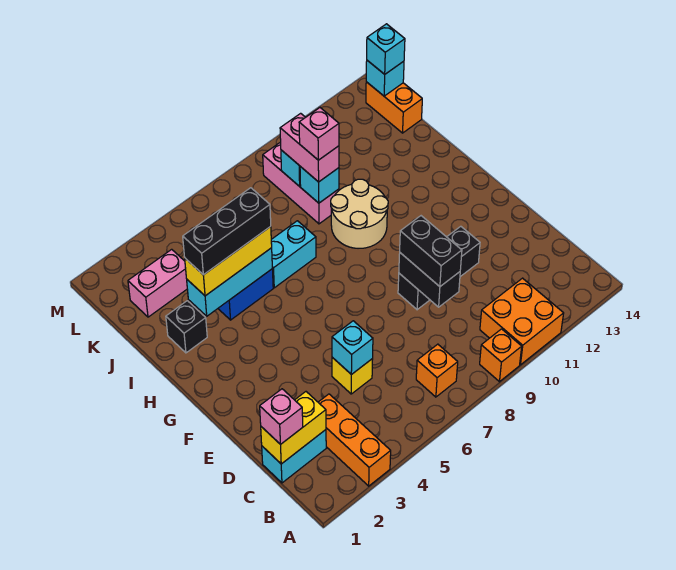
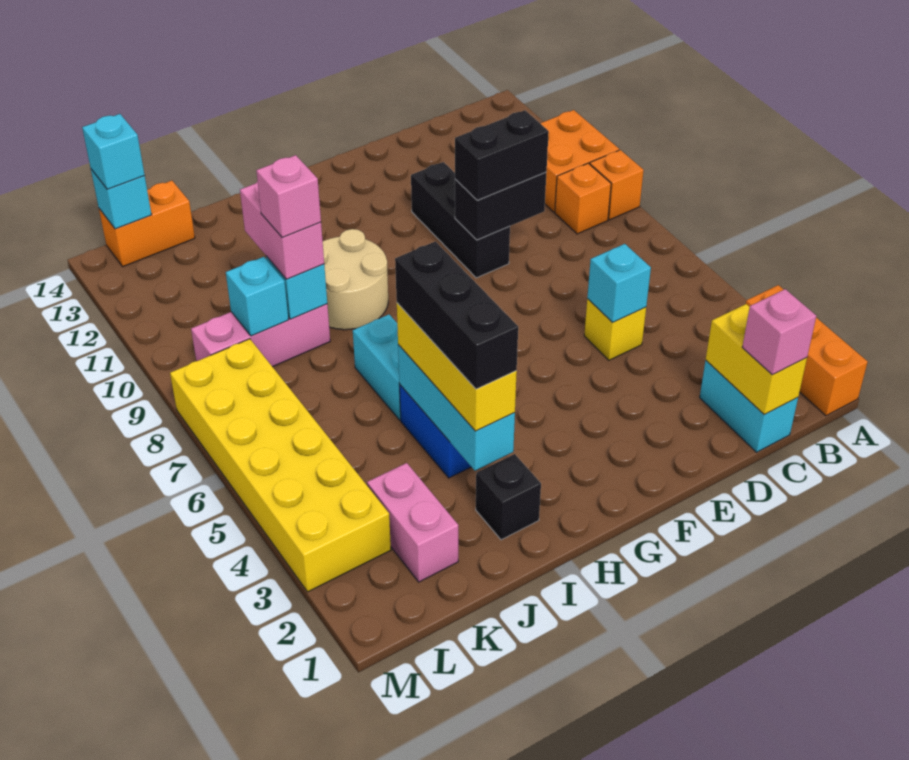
orange brick A3:C3 level 1 -> orange brick A1:A3 level 1
orange brick B7 level 1 -> orange brick B9 level 1
pink brick J9:K9 level 3 -> pink brick J9:J10 level 3
none -> yellow brick L3:M8 level 1

